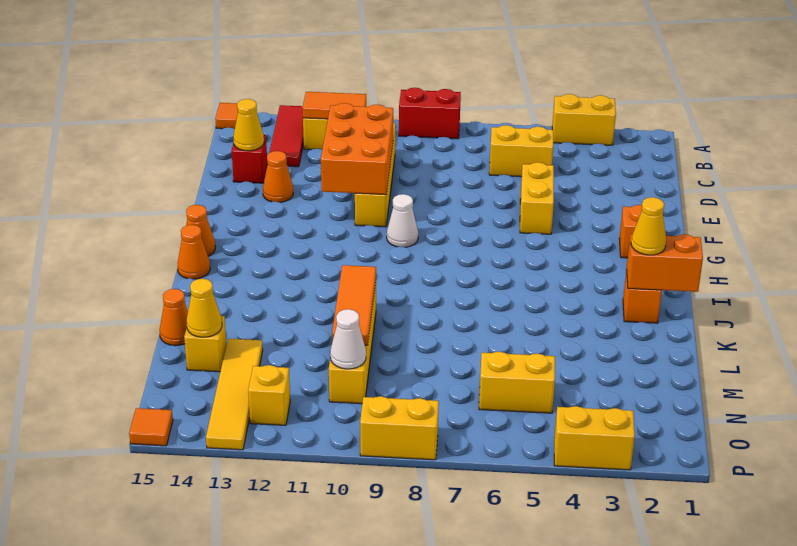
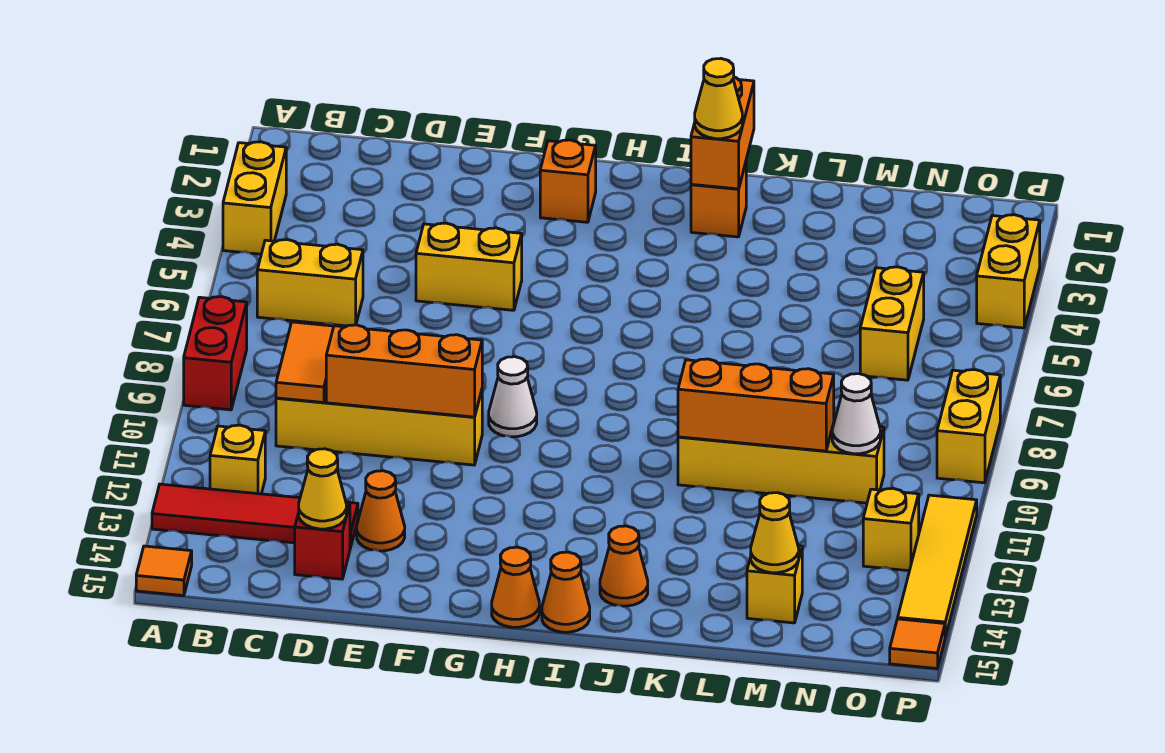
red tile A13:C13 level 1 -> red tile A13:D13 level 1
orange tile B11:B12 level 2 -> orange tile C9:C10 level 2
yellow brick C5:C6 level 1 -> yellow brick B6:C6 level 1
orange brick D10:F11 level 2 -> orange brick D10:F10 level 2
orange tile K10:M10 level 2 -> orange brick K10:M10 level 2
orange cone L15 level 1 -> orange cone J14 level 1
yellow tile M13:P13 level 1 -> yellow tile P11:P14 level 1

